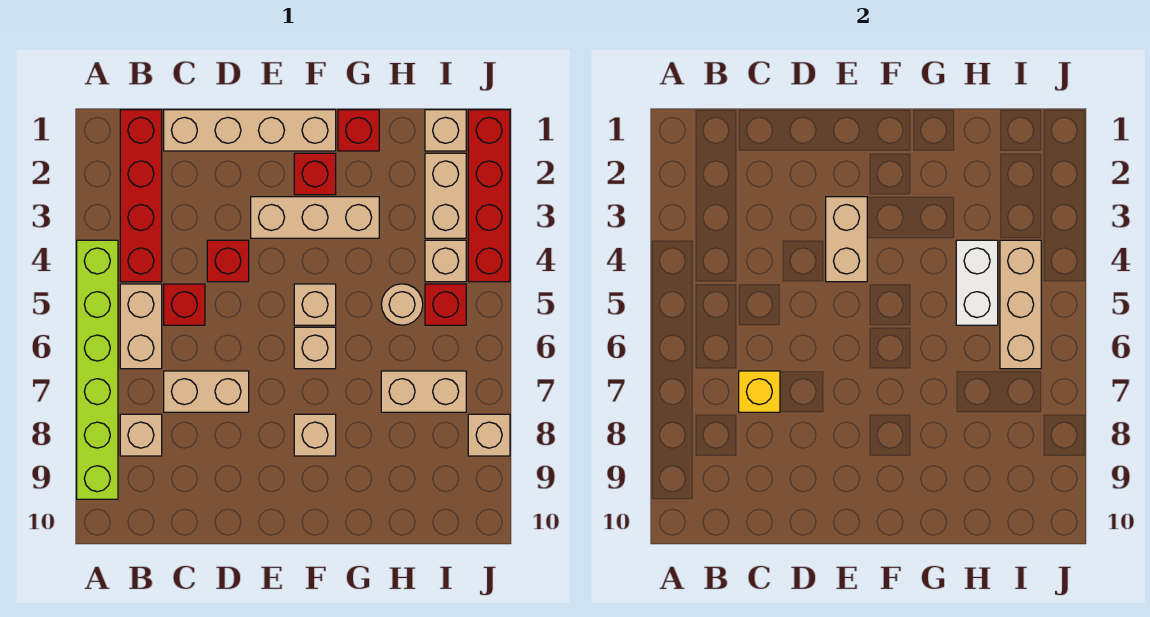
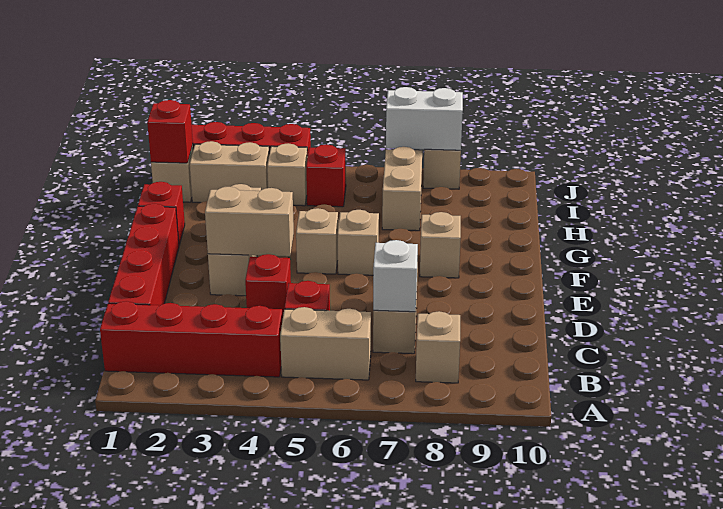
lime brick A4:A9 level 1 -> none
tan brick C1:F1 level 1 -> red brick C1:F1 level 1
yellow brick C7 level 2 -> white brick C7 level 2
red brick F2 level 1 -> red brick I1 level 2
white brick H4:H5 level 2 -> white brick J7:J8 level 2
tan round brick H5 level 1 -> none
tan brick I4:I6 level 2 -> none

